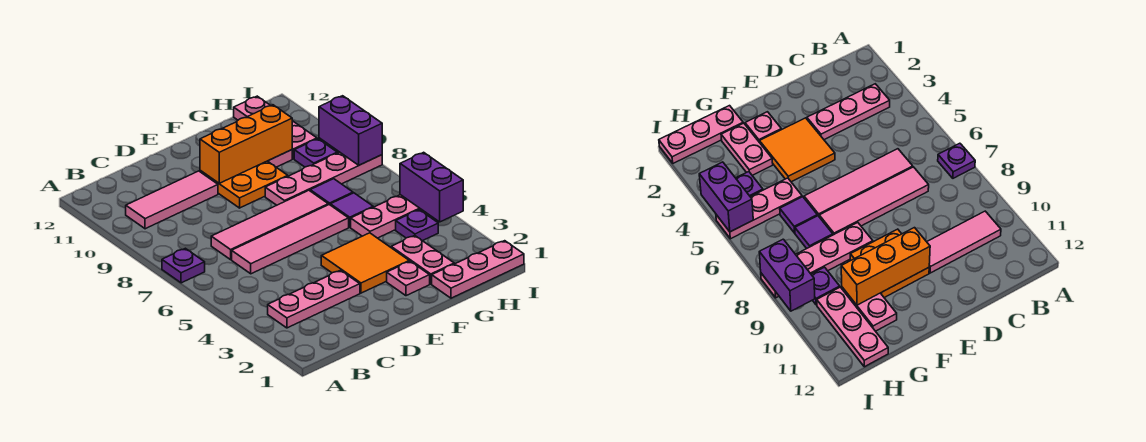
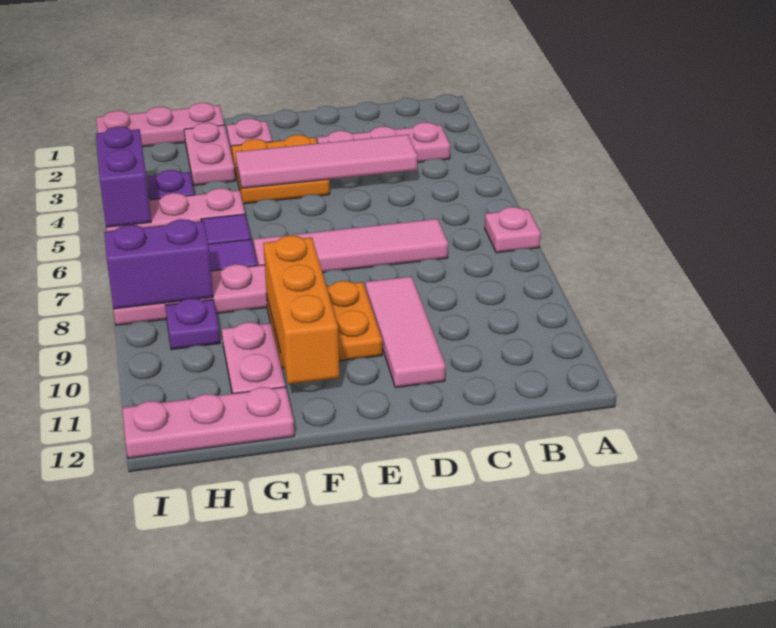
purple plate A7 level 1 -> pink plate A7 level 1
pink tile B10:D10 level 1 -> pink tile D9:D11 level 1
pink tile C6:F6 level 1 -> pink tile C4:F4 level 2
orange tile E3:F4 level 1 -> orange plate E3:F4 level 1
orange brick E10:G10 level 2 -> orange brick F9:F11 level 2
pink plate H10:H12 level 1 -> pink plate G12:I12 level 1
purple brick I8:I9 level 2 -> purple brick H8:I8 level 2

